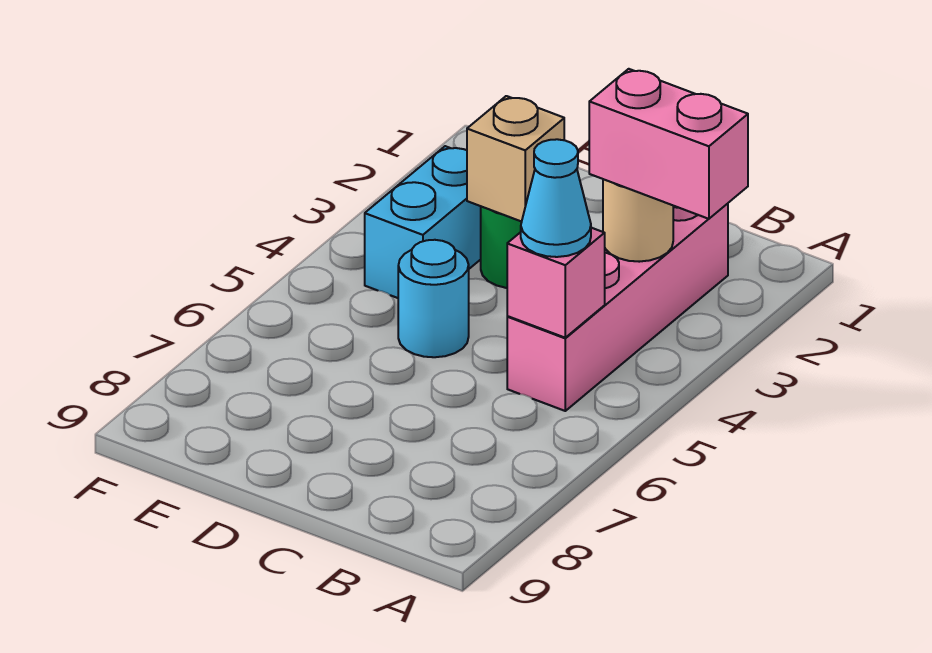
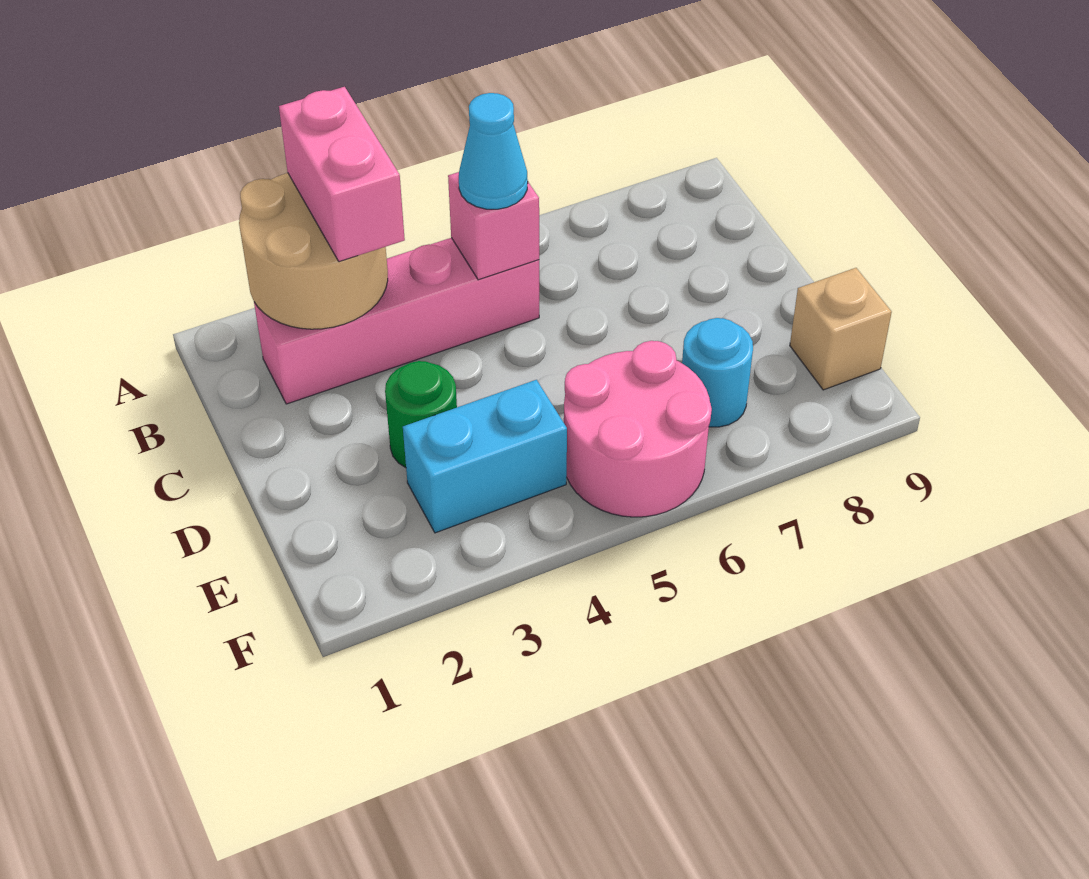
tan round brick B3 level 2 -> tan round brick A2:B3 level 2
tan brick D3 level 2 -> tan brick E9 level 1
cyan round brick D5 level 1 -> cyan round brick E7 level 1
none -> pink round brick E5:F6 level 1

